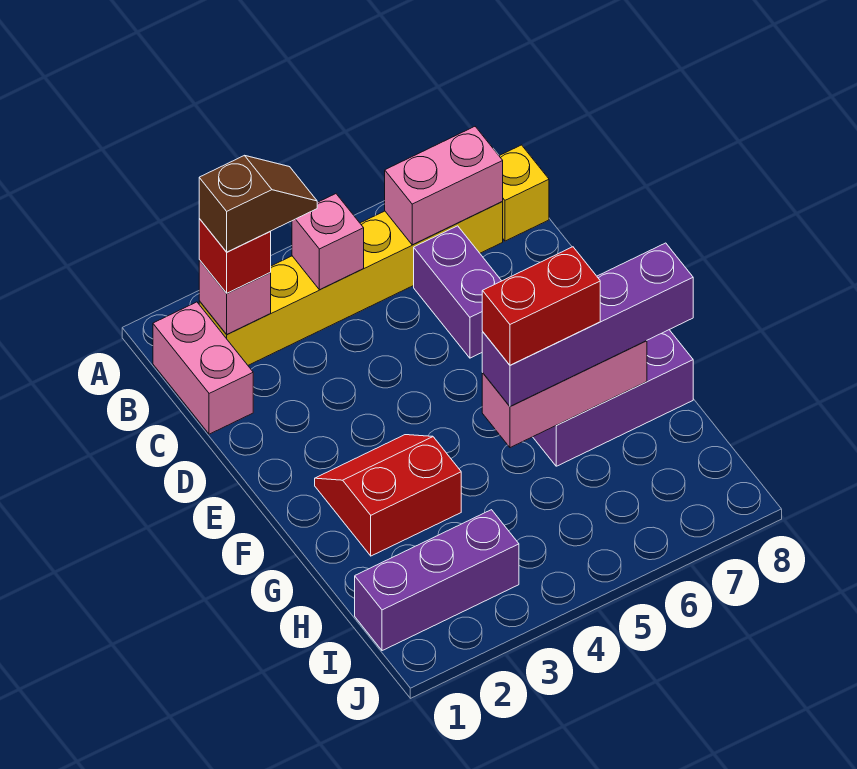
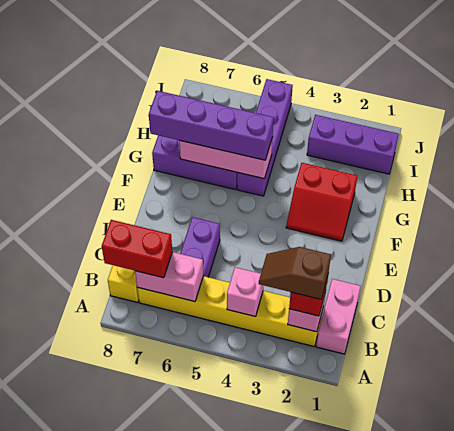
none -> purple brick G5:J5 level 1
red brick G5:G6 level 4 -> red brick B7:B8 level 3

